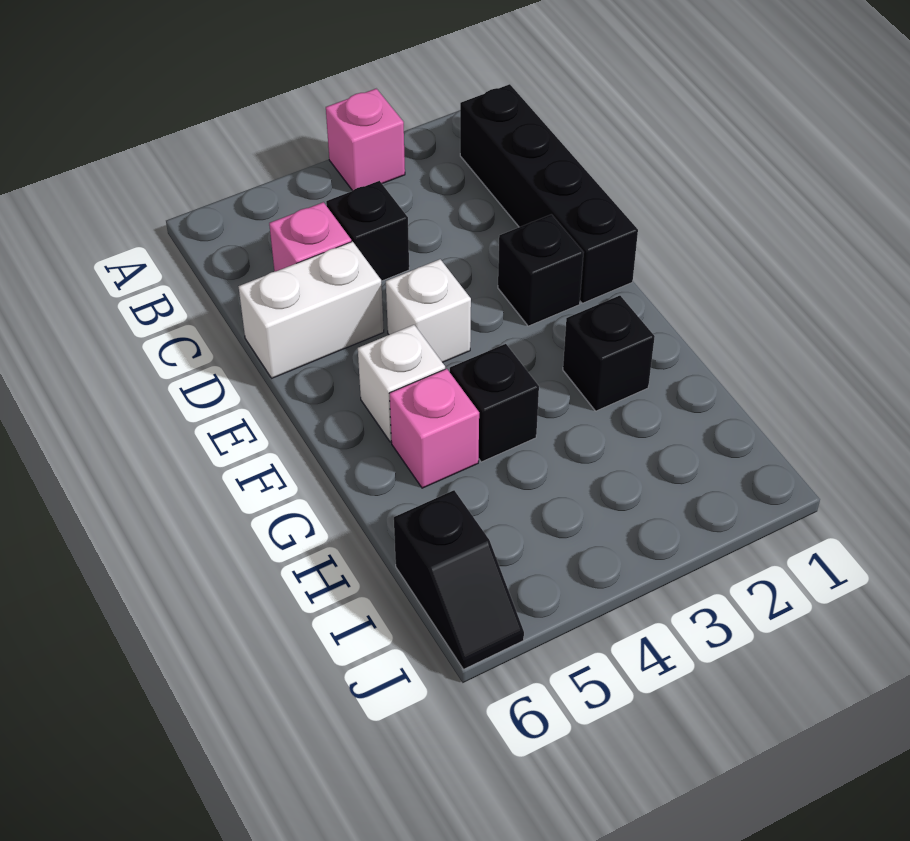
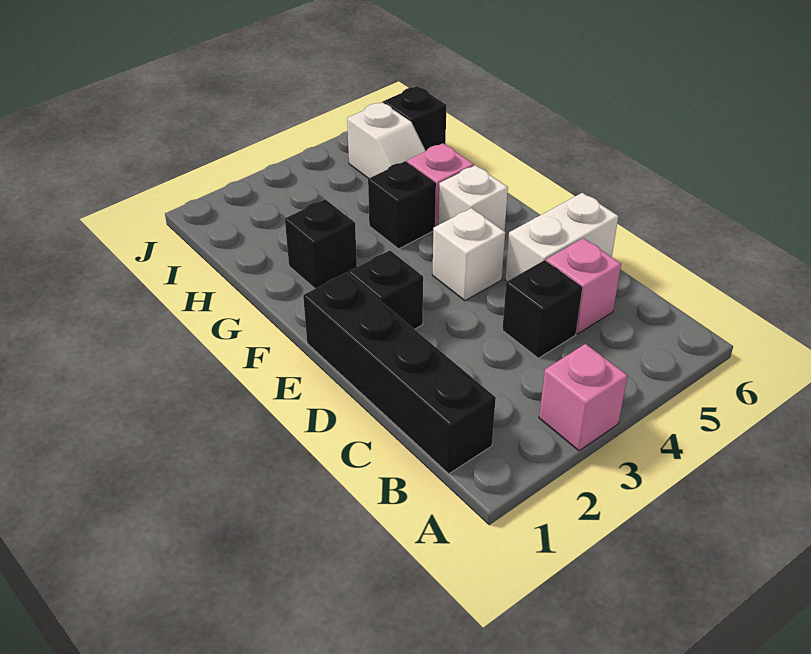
none -> white slope H5:I5 level 1 top I

